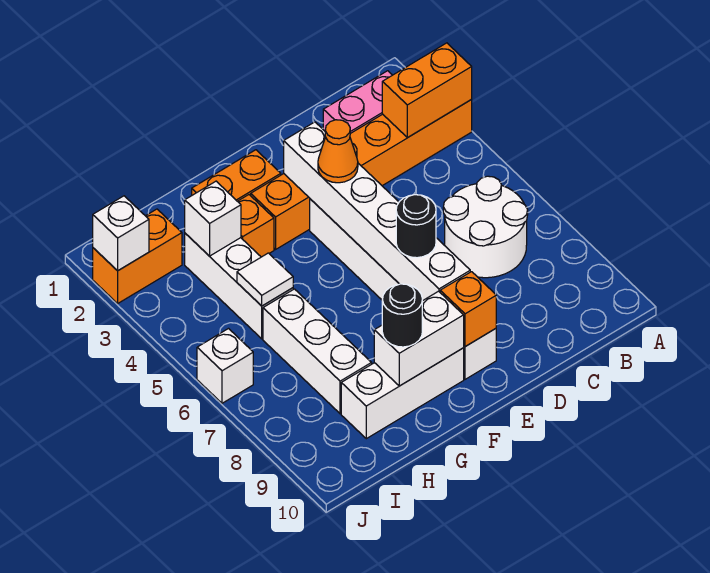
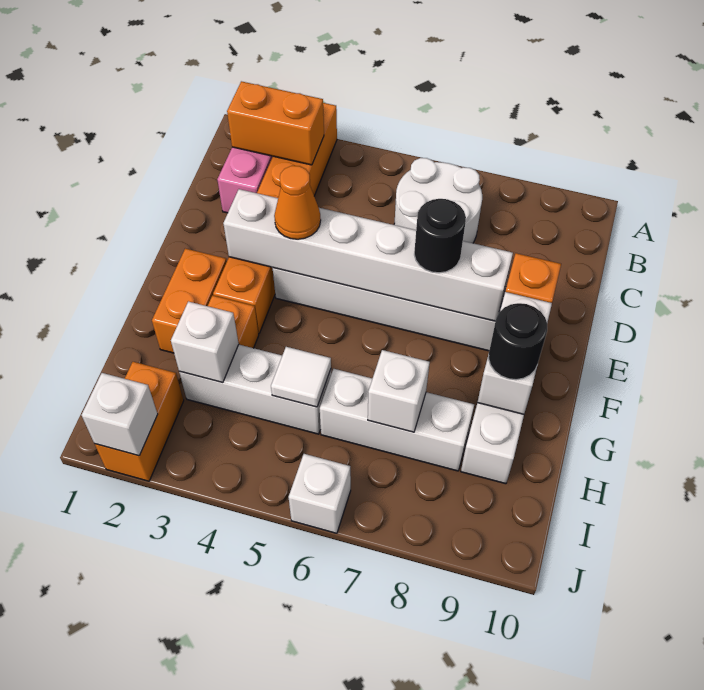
orange brick A3:B3 level 2 -> orange brick B2:B3 level 2
none -> white brick H7 level 2

